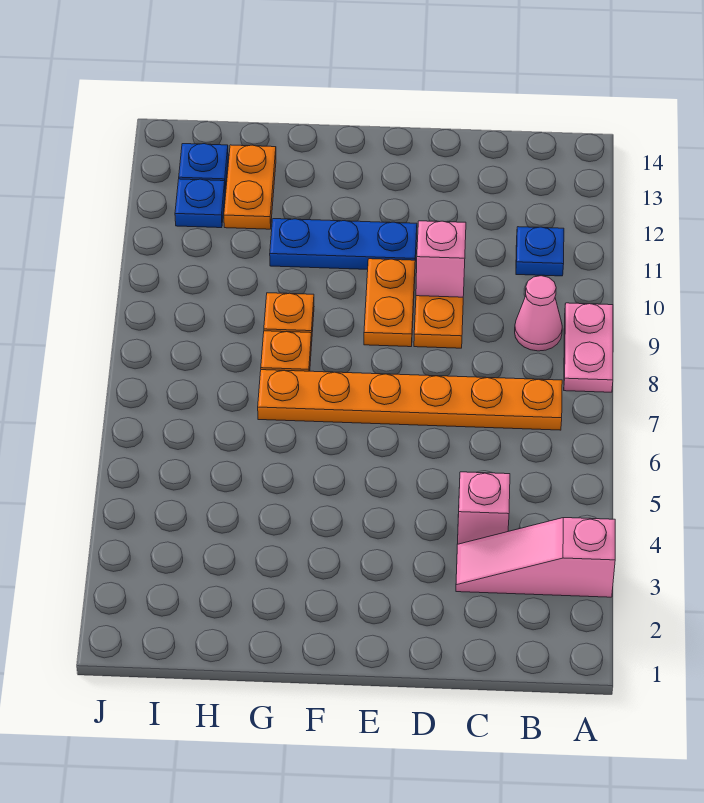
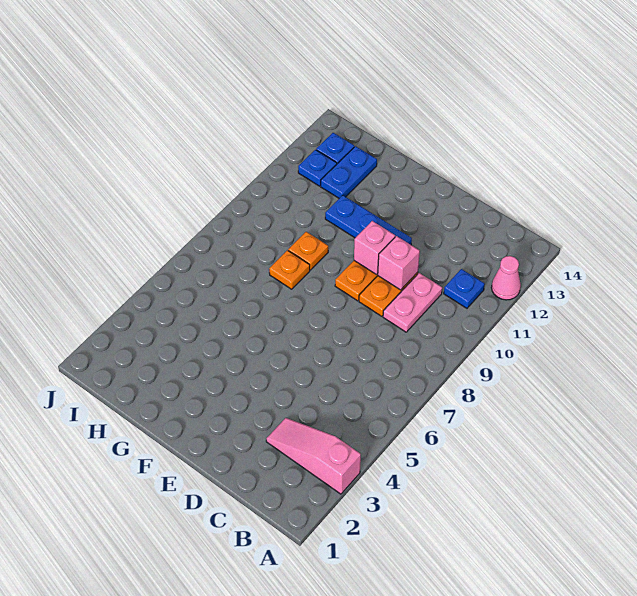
pink plate A8:A9 level 1 -> pink plate C9:C10 level 1
orange plate B7:G7 level 1 -> none
pink cone B9 level 1 -> pink cone A12 level 1
pink brick C4 level 1 -> pink brick E10 level 2
orange plate H12:H13 level 1 -> blue plate H12:H13 level 1

